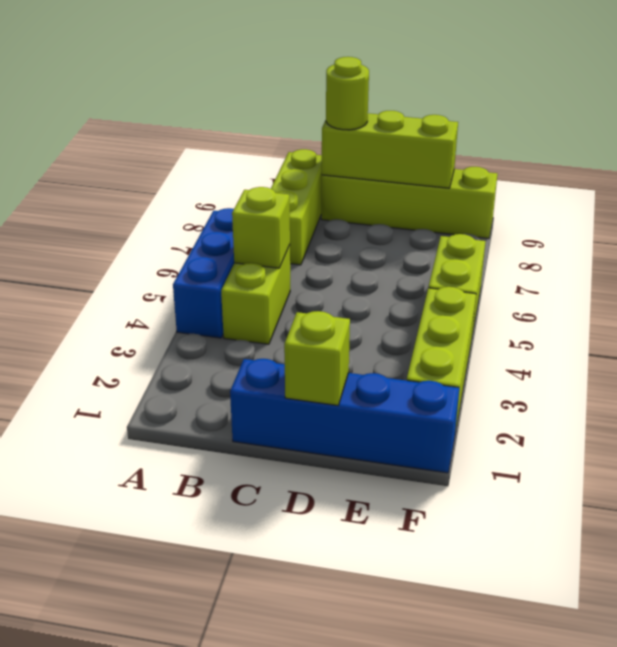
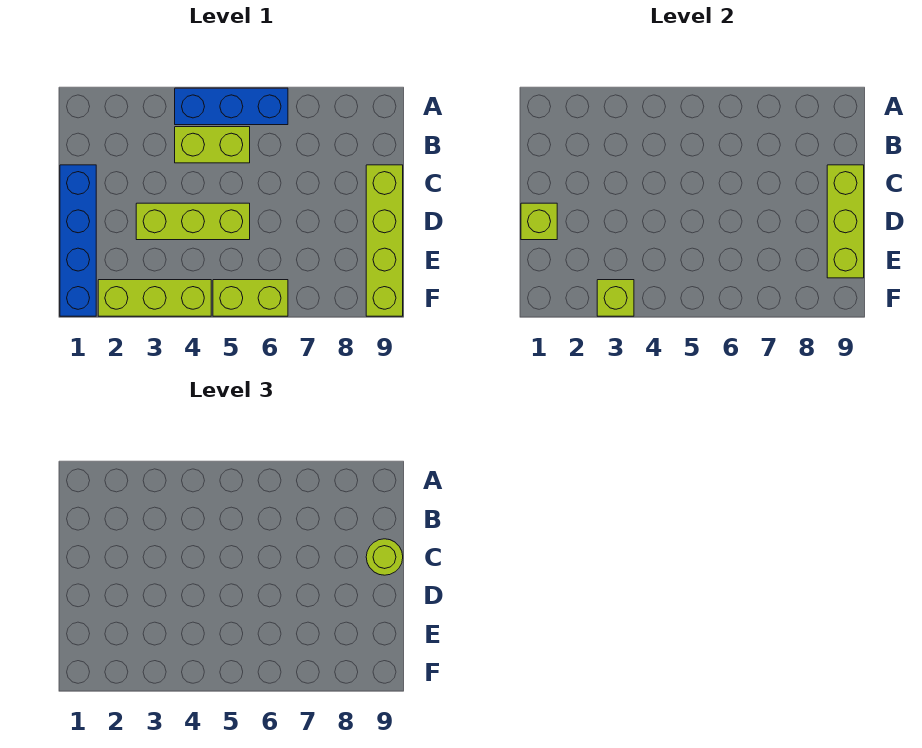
lime brick B5 level 2 -> lime brick F3 level 2
lime brick B7:B9 level 1 -> lime brick D3:D5 level 1

